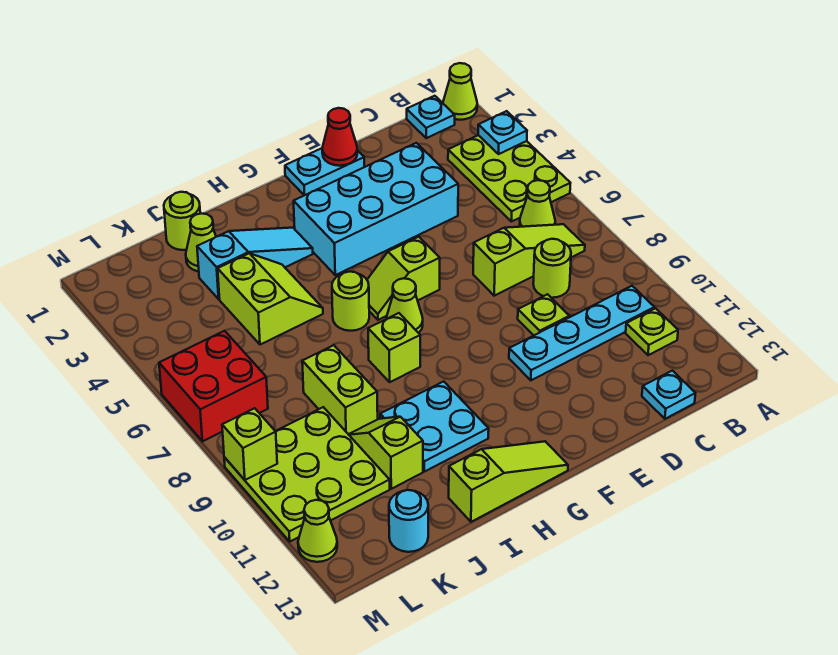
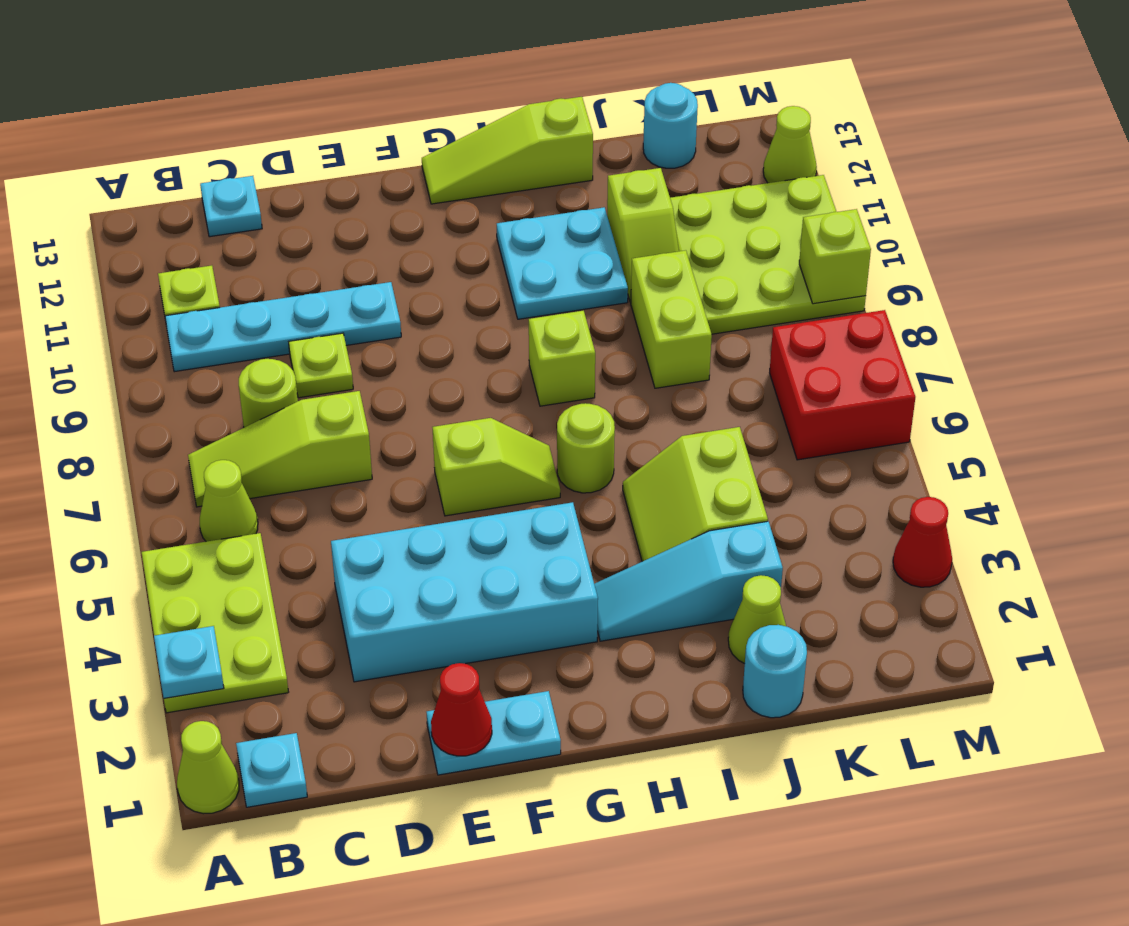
lime cone G7 level 1 -> none
lime round brick J1 level 1 -> cyan round brick J1 level 1
none -> red cone M3 level 1

